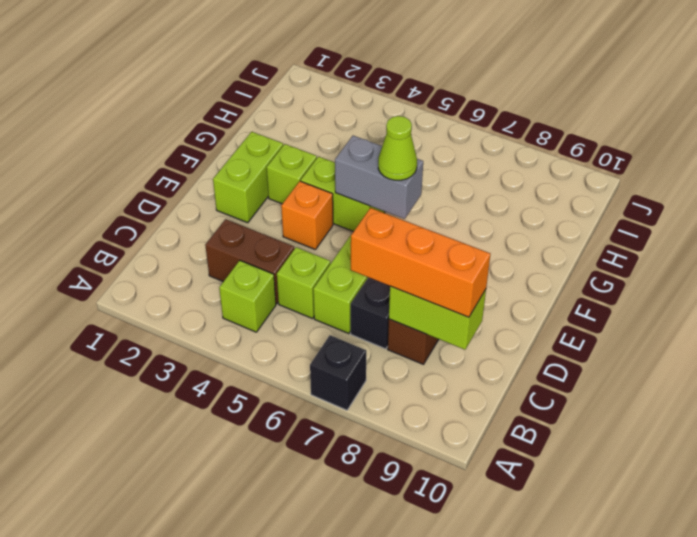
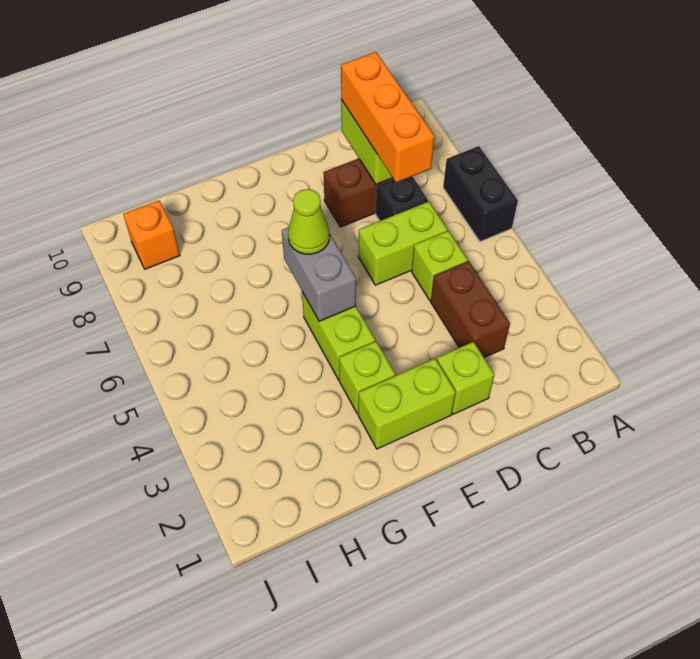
black brick A7 level 1 -> black brick A6:A7 level 1
lime brick B4 level 1 -> lime brick D2 level 1
orange brick E4 level 1 -> orange brick I9 level 1

